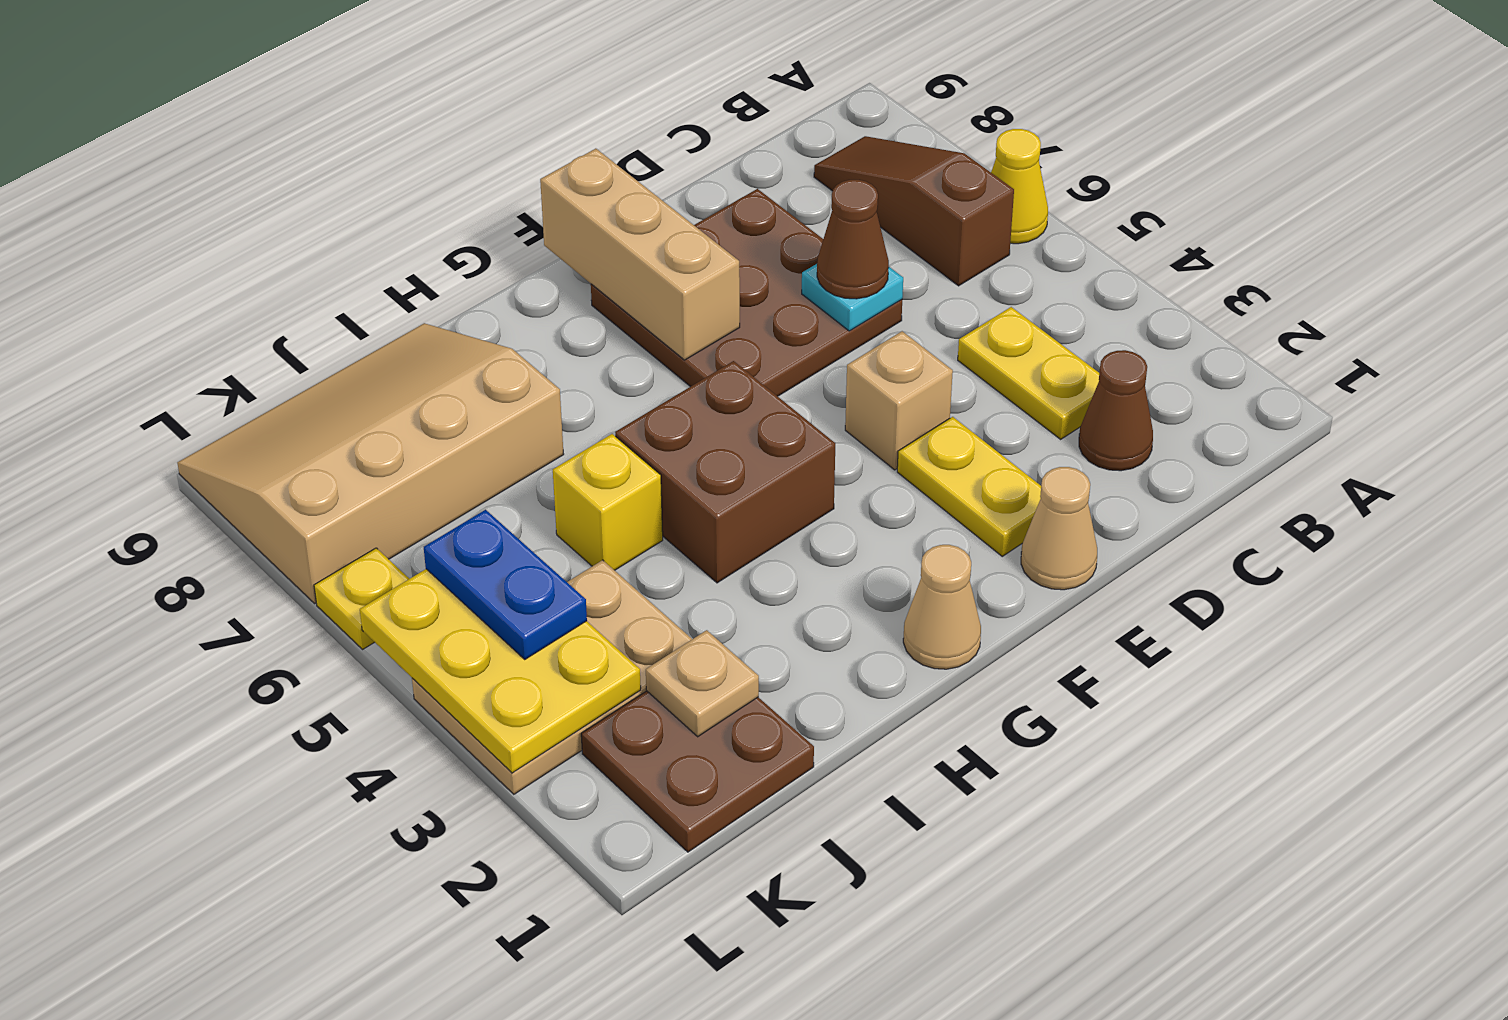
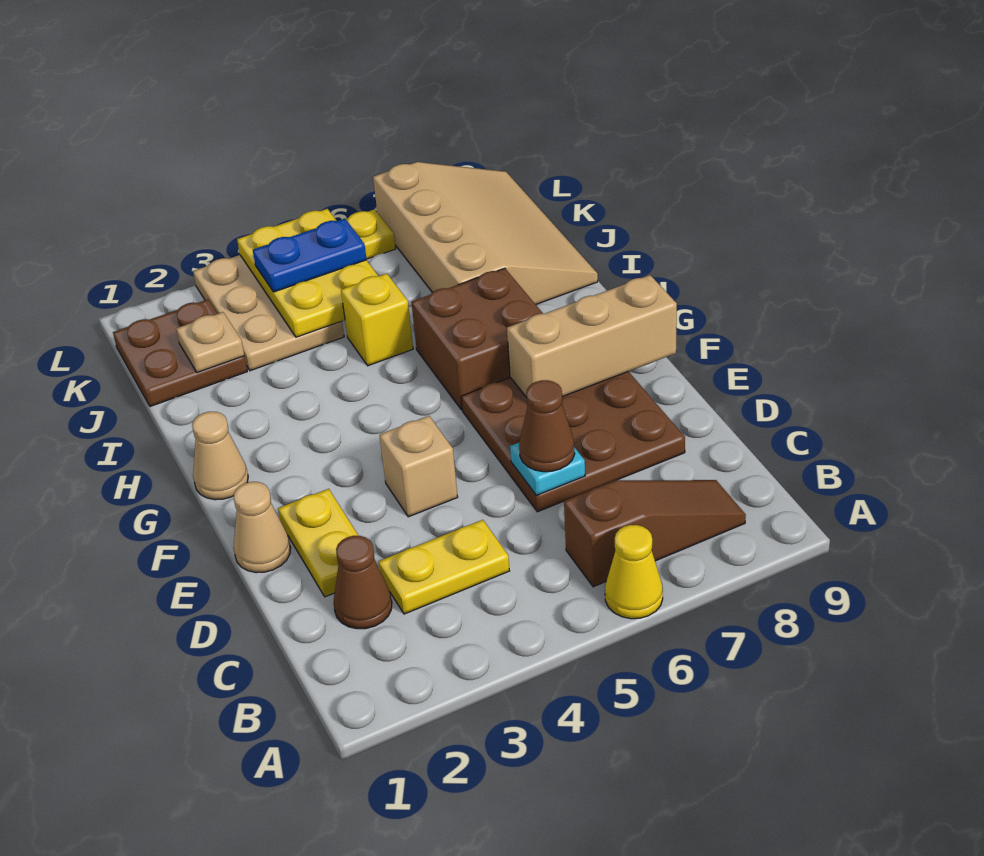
yellow plate E2:E3 level 1 -> yellow plate D2:E2 level 1
brown brick G4:H5 level 1 -> brown brick G6:H7 level 1
yellow plate K3:L5 level 2 -> yellow plate J4:L5 level 2

